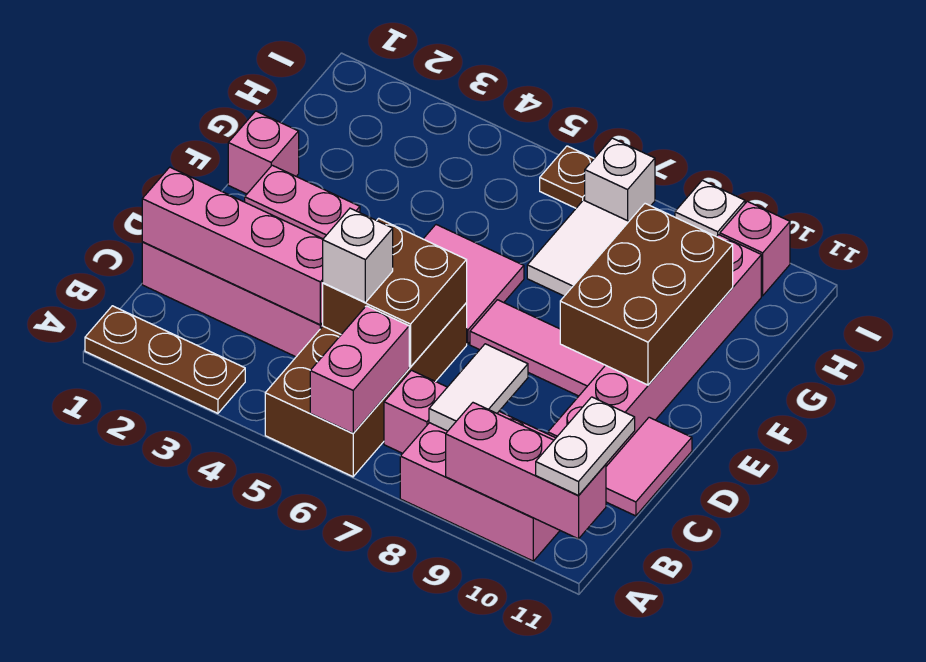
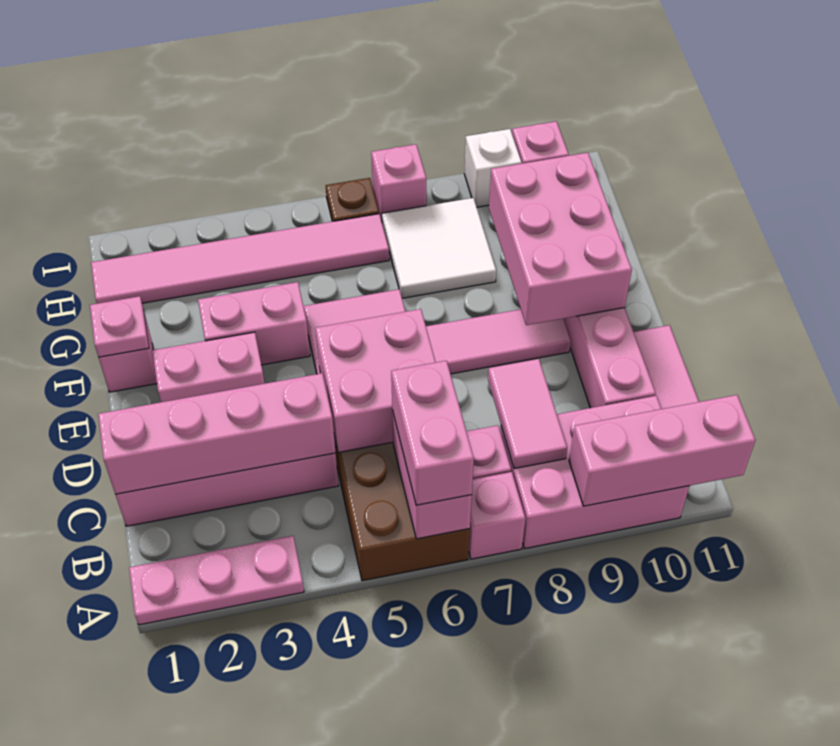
brown plate A1:A3 level 1 -> pink plate A1:A3 level 1
none -> pink brick A6:B6 level 3
none -> pink brick A7 level 1
white plate A11:B11 level 3 -> none
white tile B8:C8 level 2 -> pink tile B8:C8 level 2
brown brick C5:D6 level 2 -> pink brick C5:D6 level 2
white brick C5 level 3 -> none
brown brick E9:G10 level 2 -> pink brick E9:G10 level 2
none -> pink plate F1 level 2
none -> pink brick F3:F4 level 1
none -> pink tile H1:H6 level 1
white brick I7 level 1 -> pink brick I7 level 1

